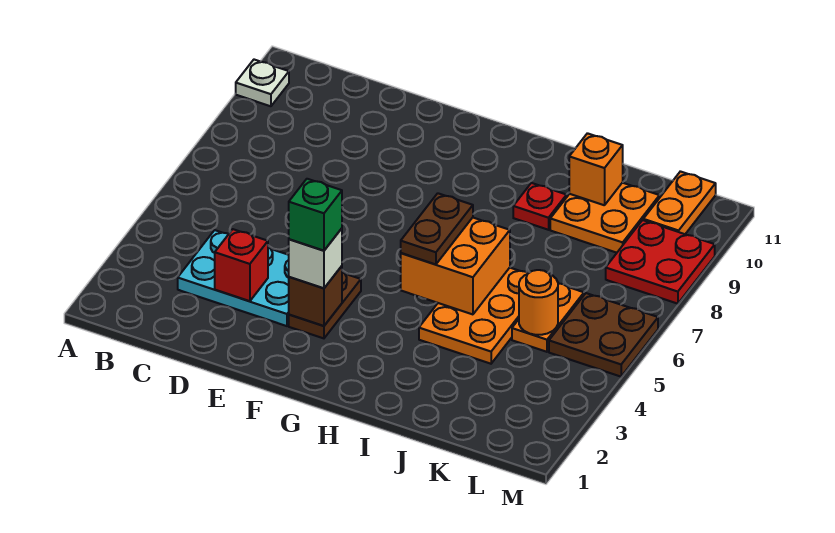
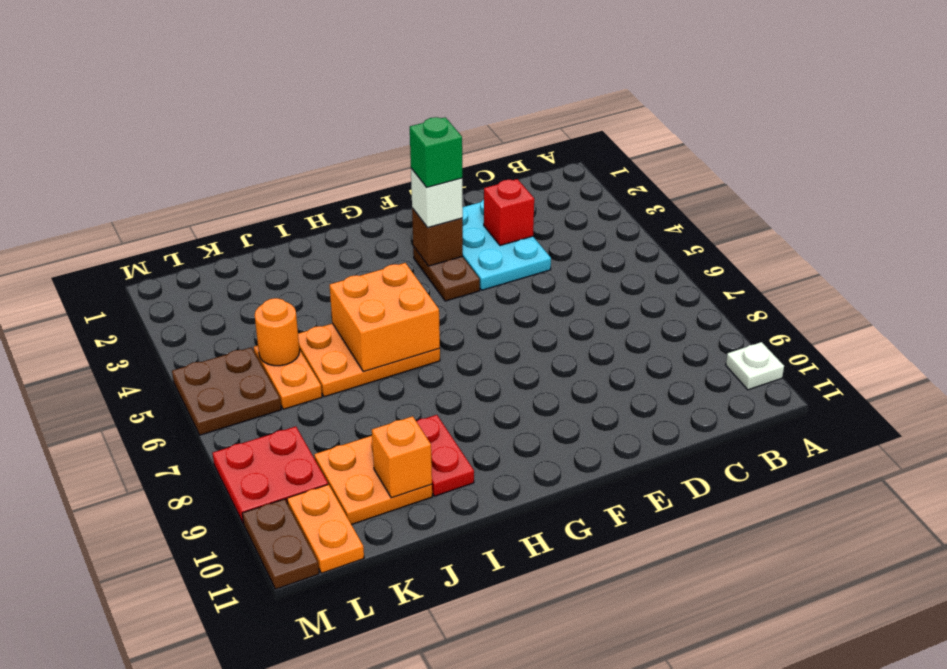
cyan plate C3:E4 level 1 -> cyan plate D2:E4 level 1
brown plate H5:H6 level 3 -> brown plate M10:M11 level 1
orange plate I4:J6 level 1 -> orange plate H5:J6 level 1
red plate I9 level 1 -> red plate I9:I10 level 1

